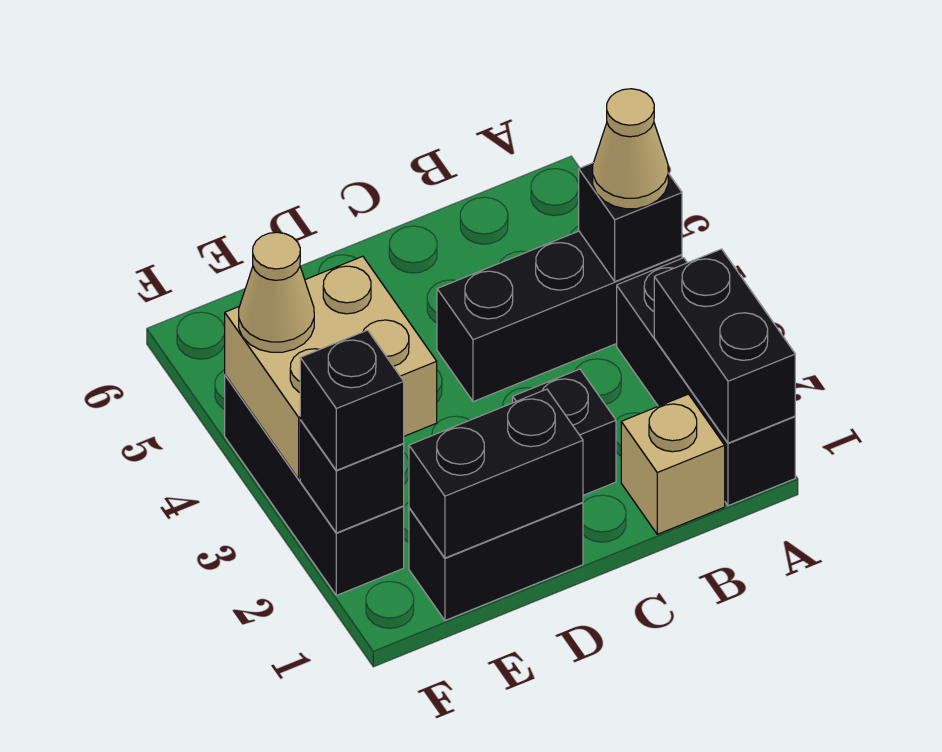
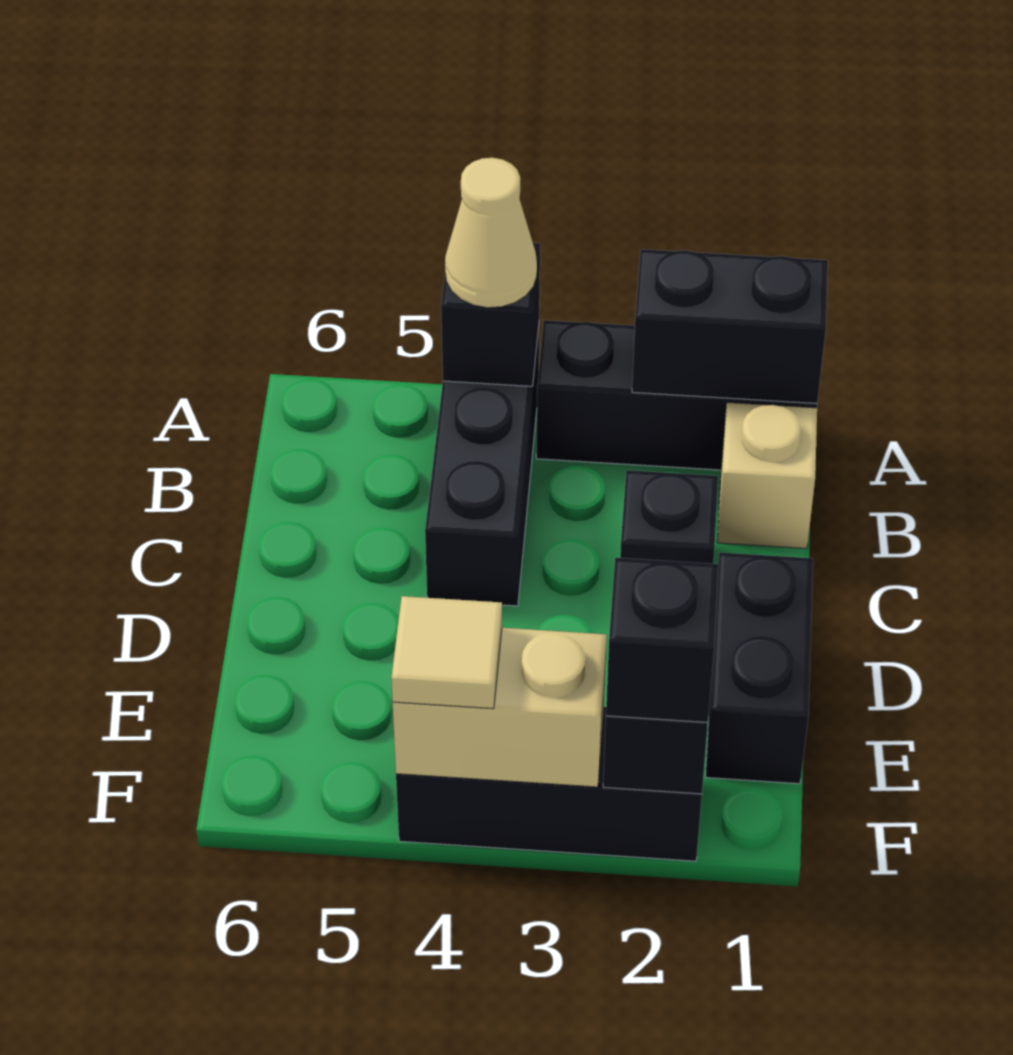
black brick D1:E1 level 2 -> none
tan brick E3:F4 level 2 -> tan brick F3:F4 level 2
tan cone F4 level 3 -> tan tile F4 level 3

